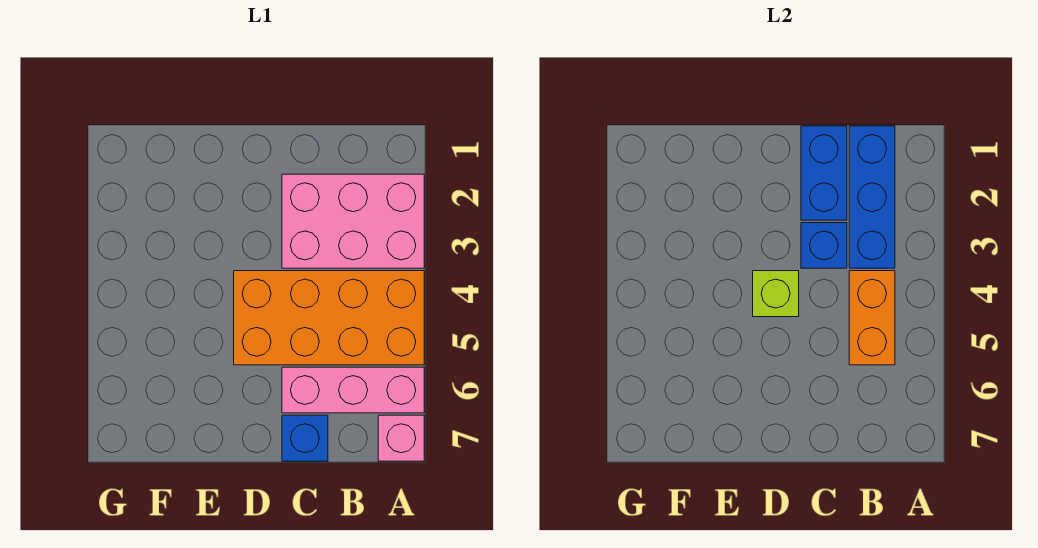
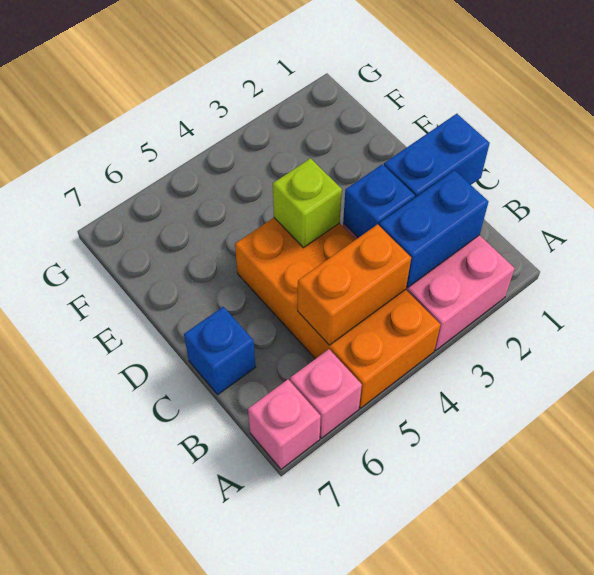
pink brick A6:C6 level 1 -> pink brick A6 level 1
blue brick B1:B3 level 2 -> blue brick B2:B3 level 2

